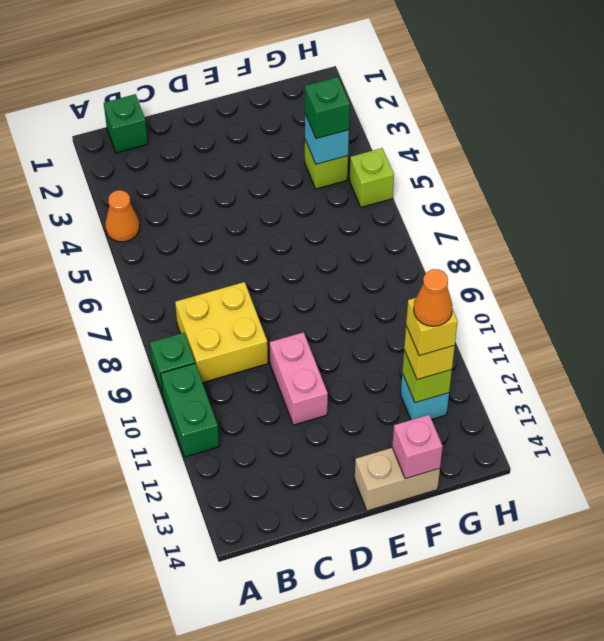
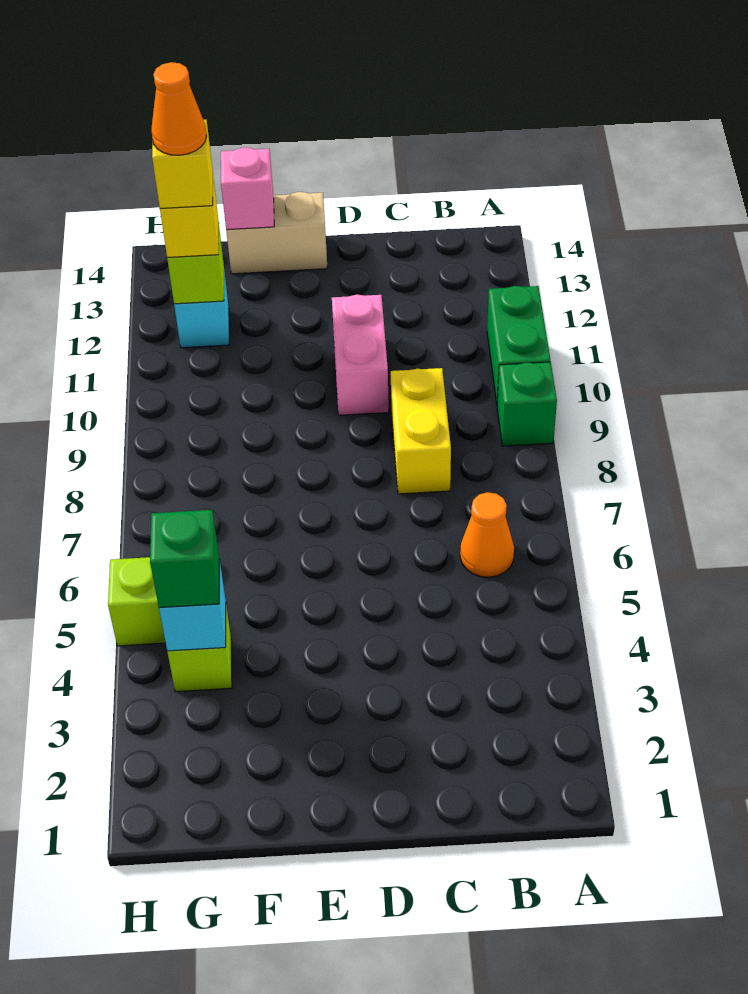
orange cone A4 level 1 -> orange cone B6 level 1
green brick B1 level 1 -> none
yellow brick B8:C9 level 1 -> yellow brick C8:C9 level 1

